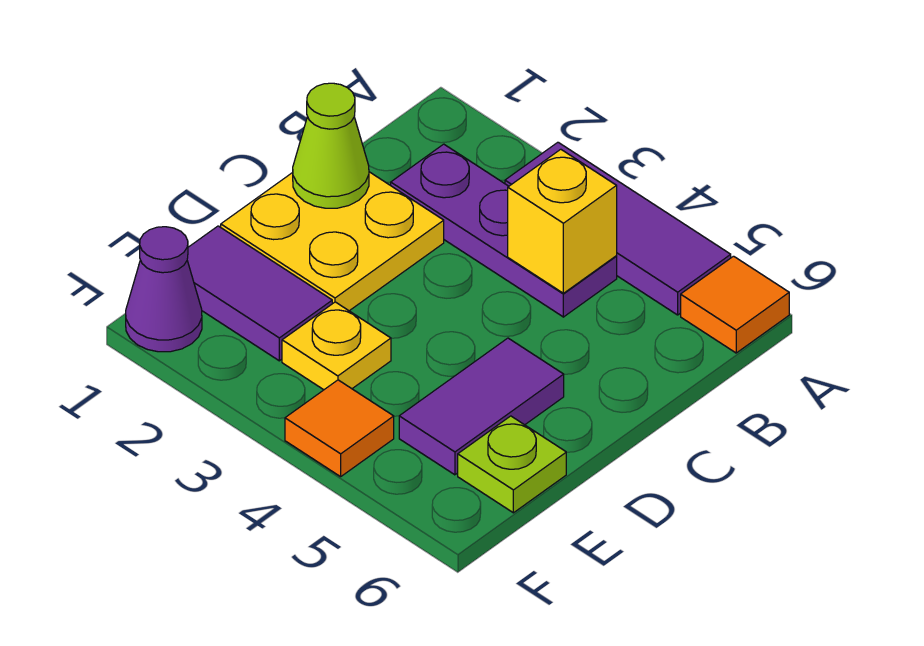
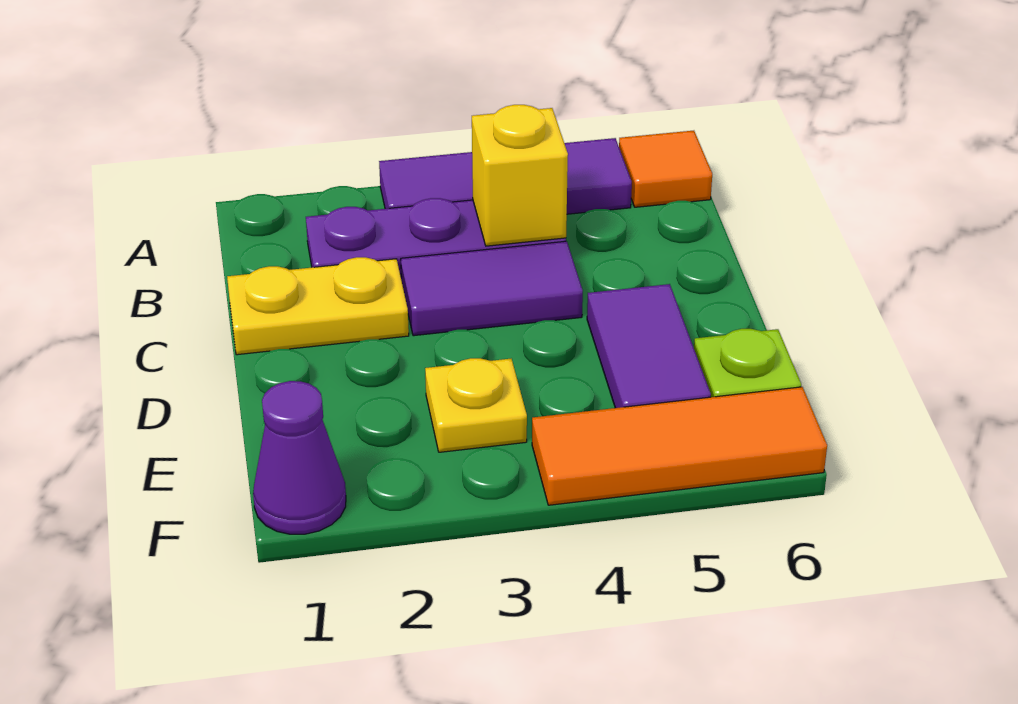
yellow plate C1:D2 level 1 -> yellow plate C1:C2 level 1
lime cone C1 level 2 -> none
purple tile E1:E2 level 1 -> purple tile C3:C4 level 1
orange tile F4 level 1 -> orange tile F4:F6 level 1

